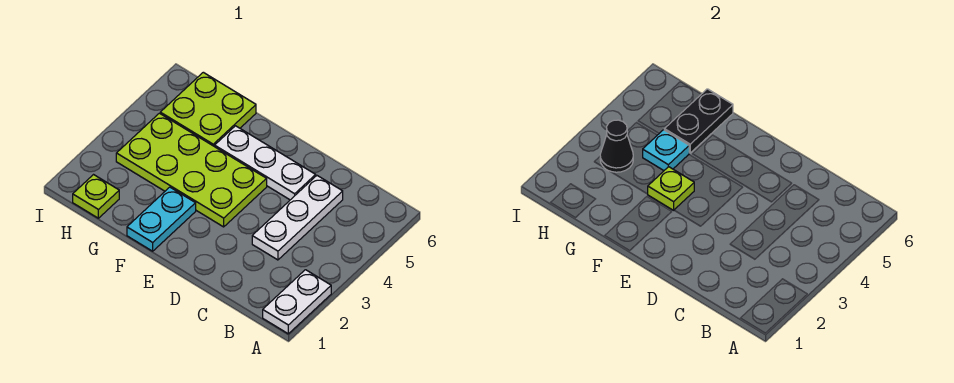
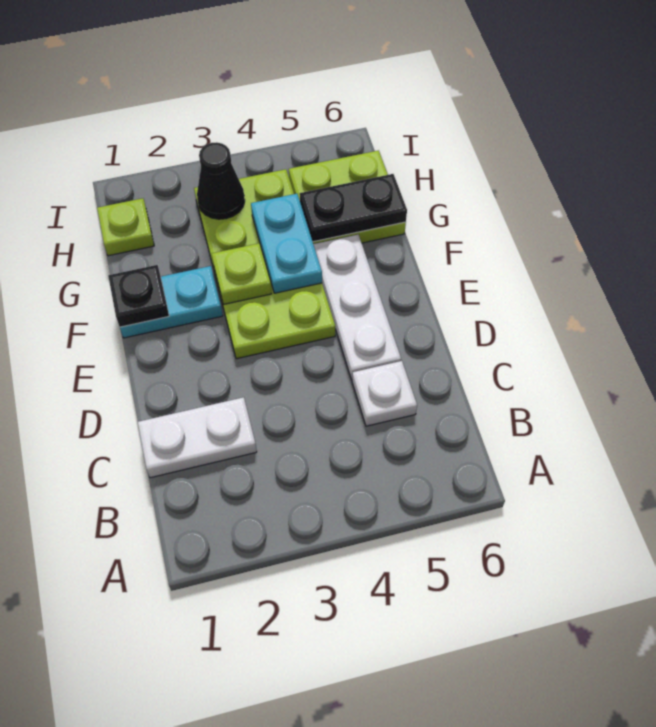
white plate A1:A2 level 1 -> white plate C1:C2 level 1
white plate C3:C5 level 1 -> white plate C5 level 1
none -> black plate F1 level 2
cyan plate G4 level 2 -> cyan plate F4:G4 level 2

